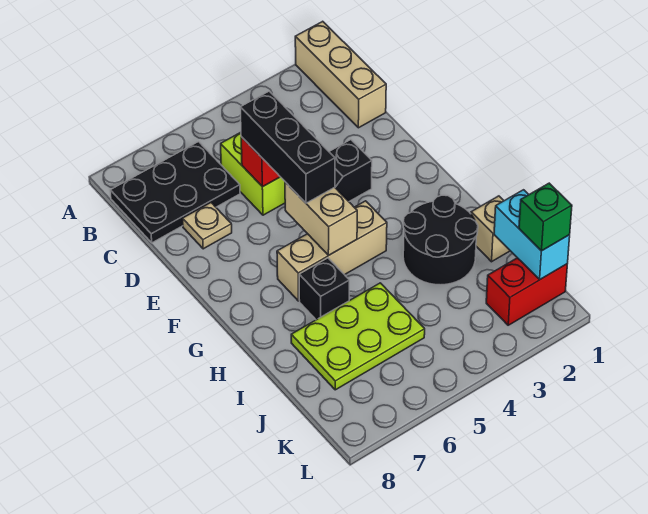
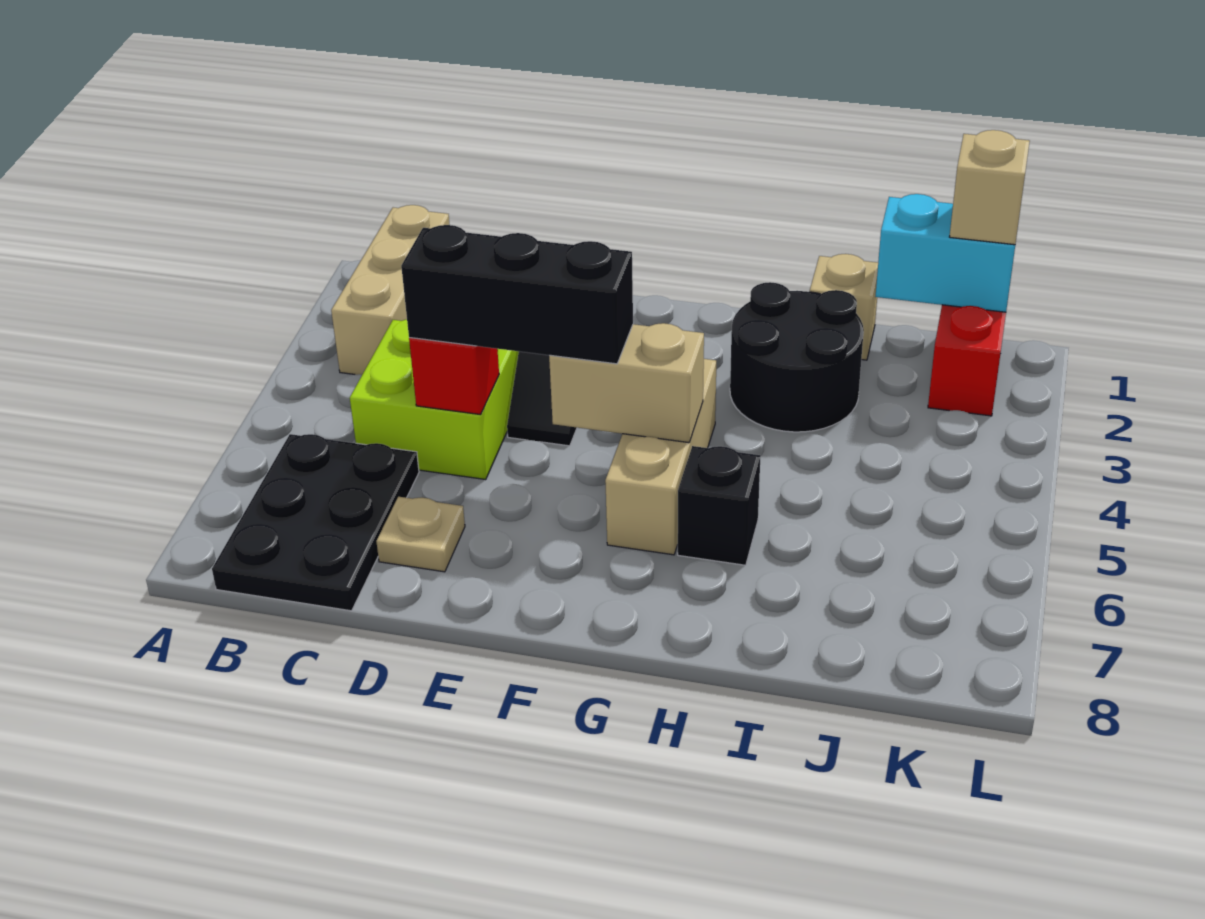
tan brick A1:C1 level 1 -> tan brick B1:B3 level 1
lime plate I5:J7 level 1 -> none
green brick K1 level 3 -> tan brick K1 level 3

